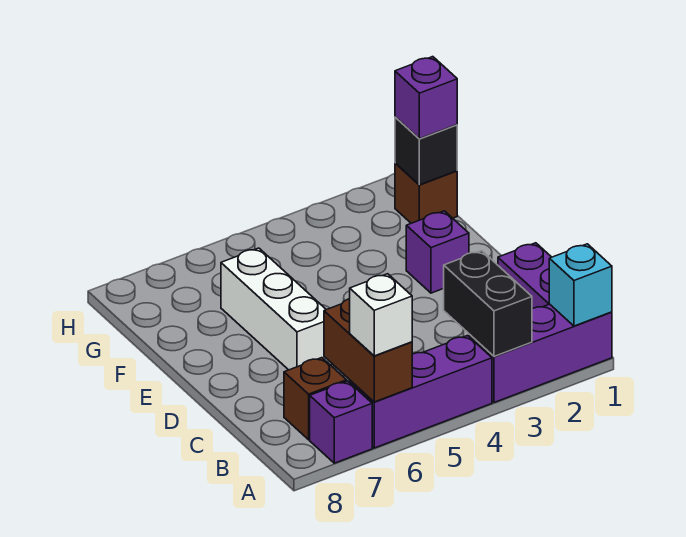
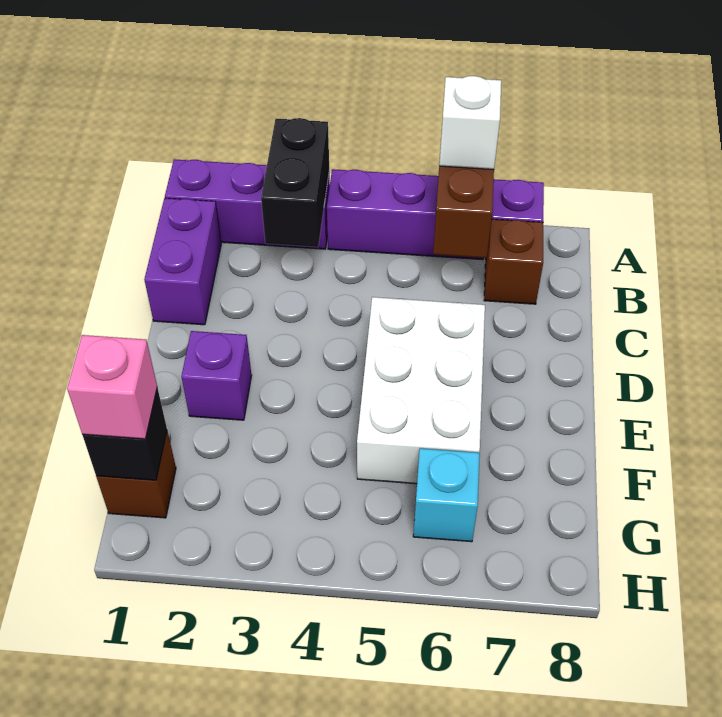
cyan brick A1 level 2 -> cyan brick G6 level 1
white brick D6:F6 level 1 -> white brick D5:F6 level 1
purple brick G1 level 3 -> pink brick G1 level 3

